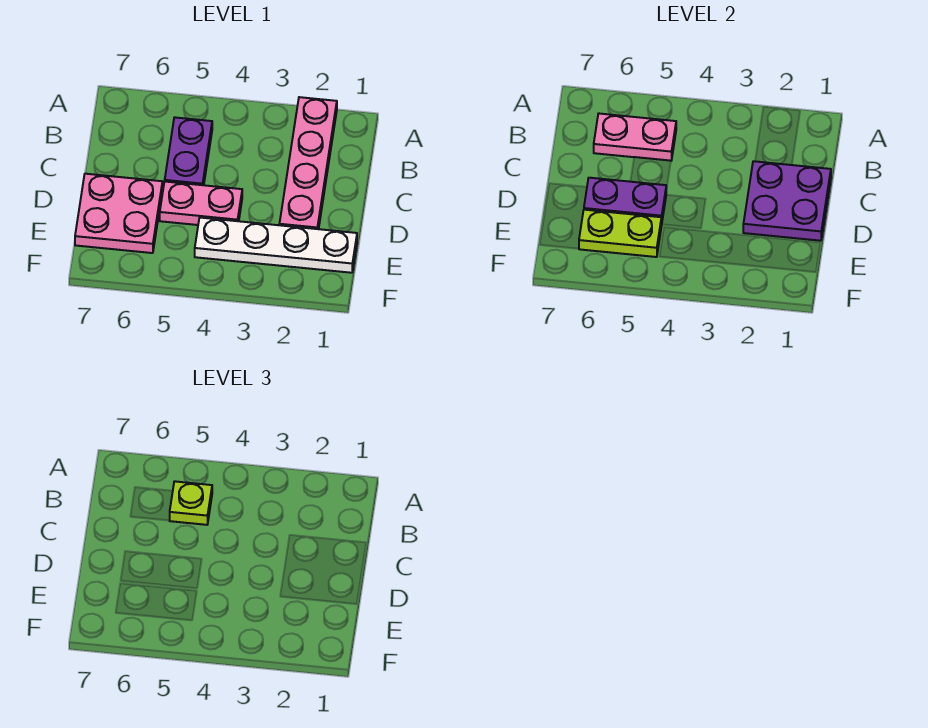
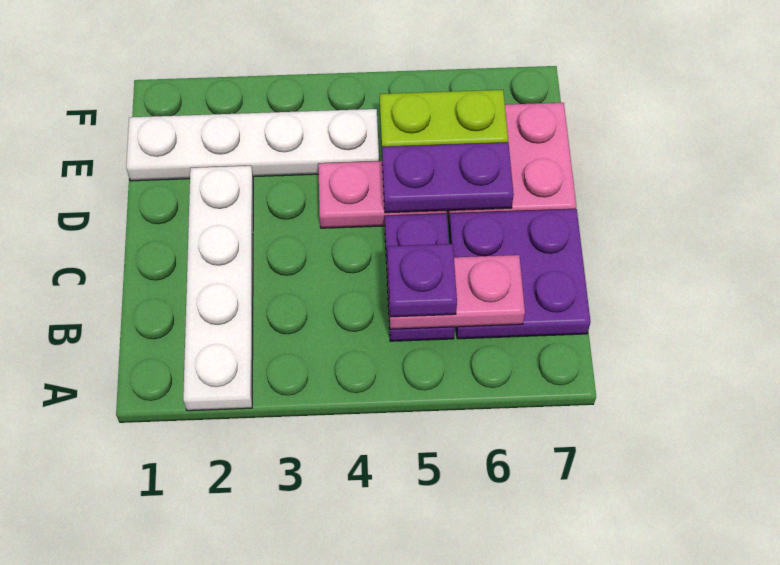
pink plate A2:D2 level 1 -> white plate A2:D2 level 1
lime plate B5 level 3 -> purple plate B5 level 3
purple plate C1:D2 level 2 -> purple plate B6:C7 level 1

